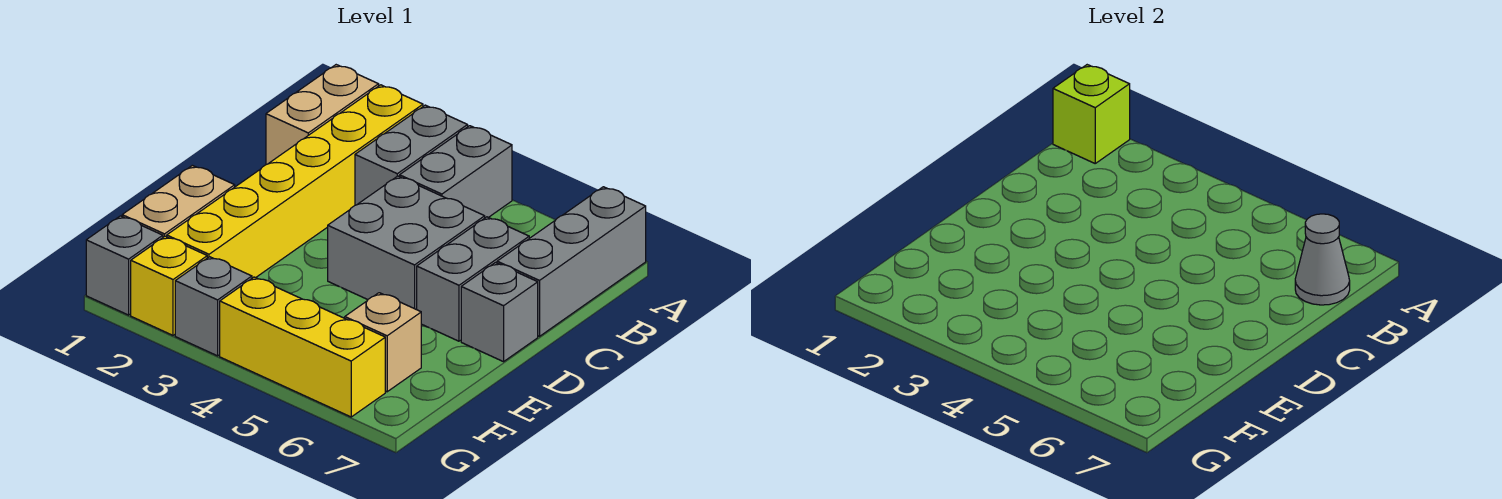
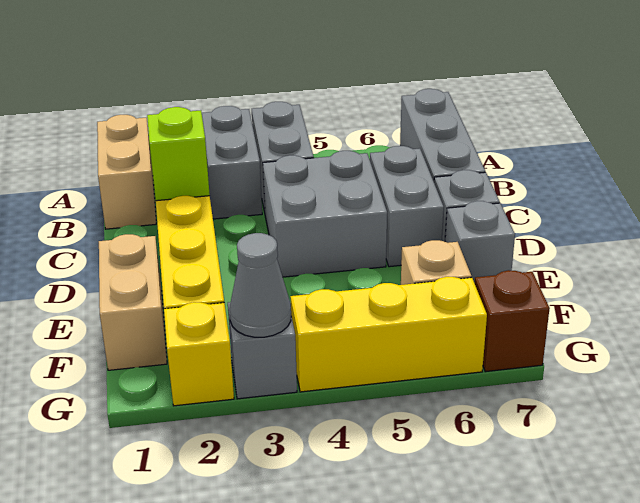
lime brick A1 level 2 -> lime brick C2 level 2
grey cone B7 level 2 -> grey cone G3 level 2
grey brick G1 level 1 -> grey brick E7 level 1
none -> brown brick G7 level 1

